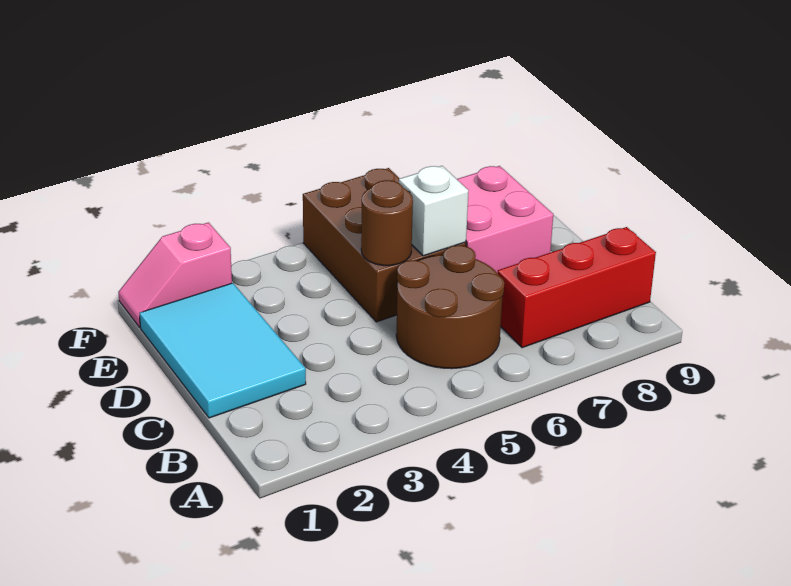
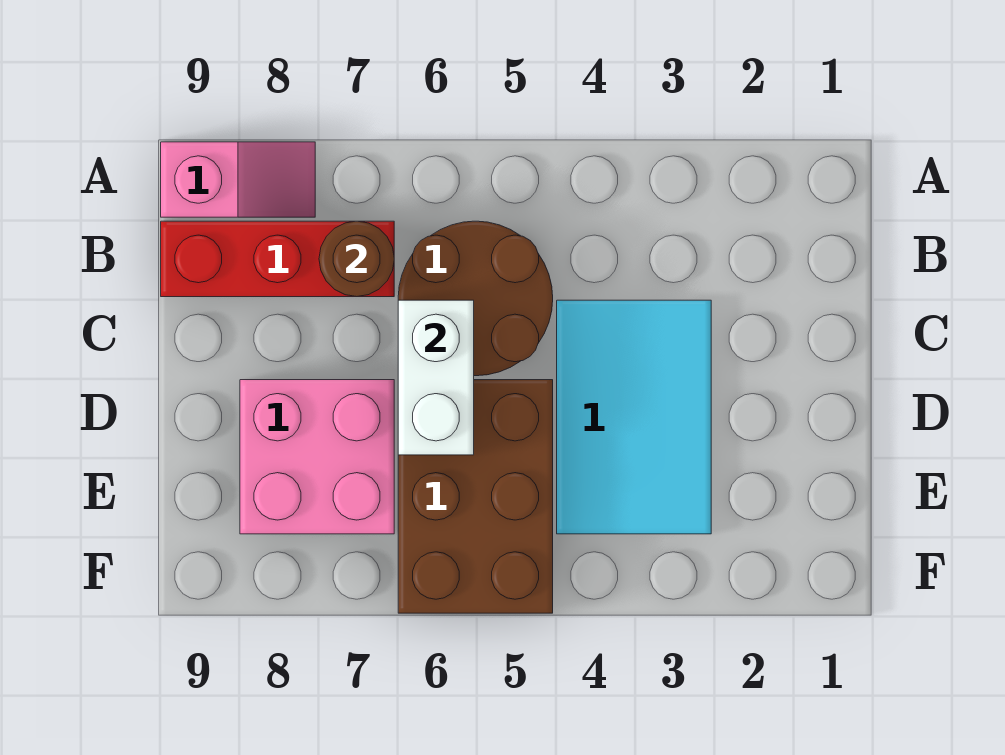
cyan tile C1:E2 level 1 -> cyan tile C3:E4 level 1
brown round brick D5 level 2 -> brown round brick B7 level 2
white brick D6 level 2 -> white brick C6:D6 level 2
pink slope F1:F2 level 1 top 2 -> pink slope A8:A9 level 1 top 9

